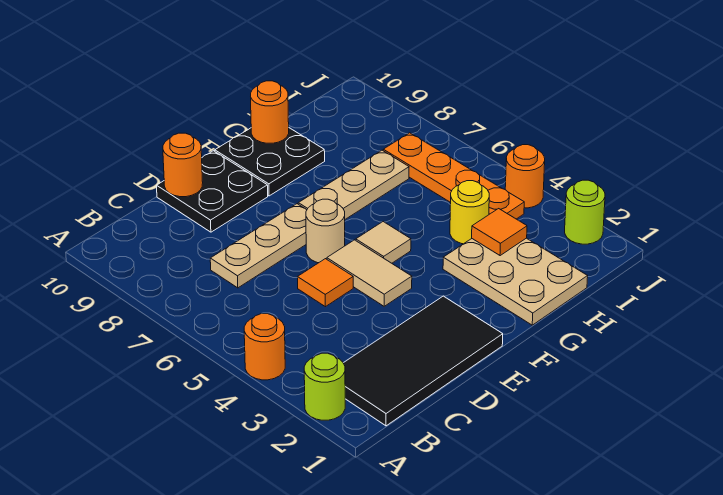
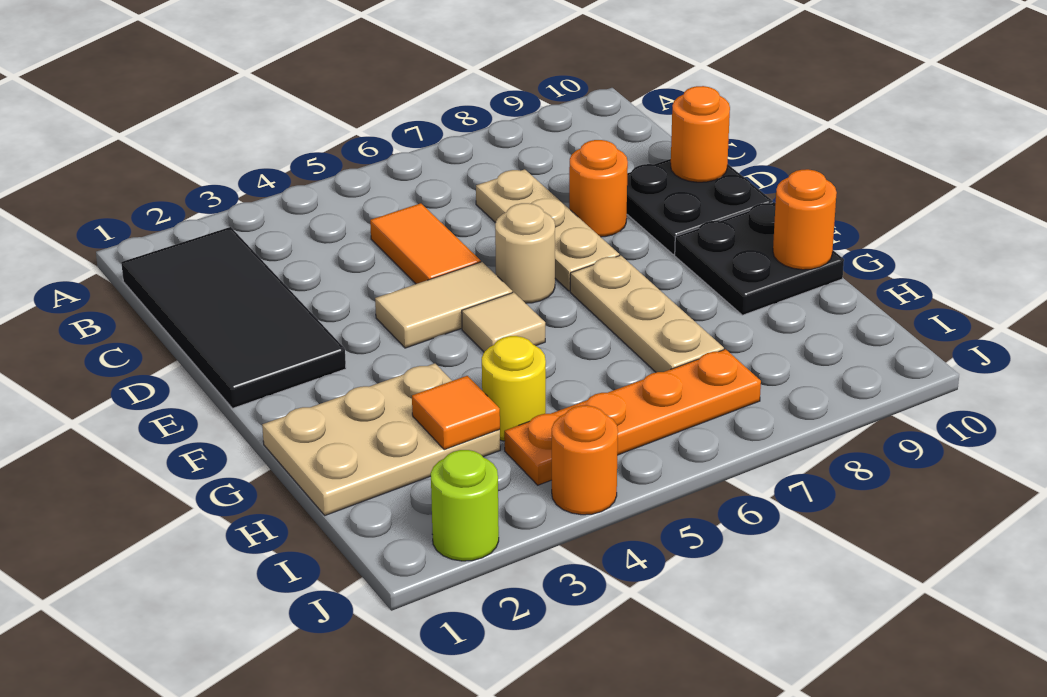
lime round brick A2 level 1 -> none
orange round brick A4 level 1 -> orange round brick D8 level 1
orange tile D5 level 1 -> orange tile C5:D5 level 1

